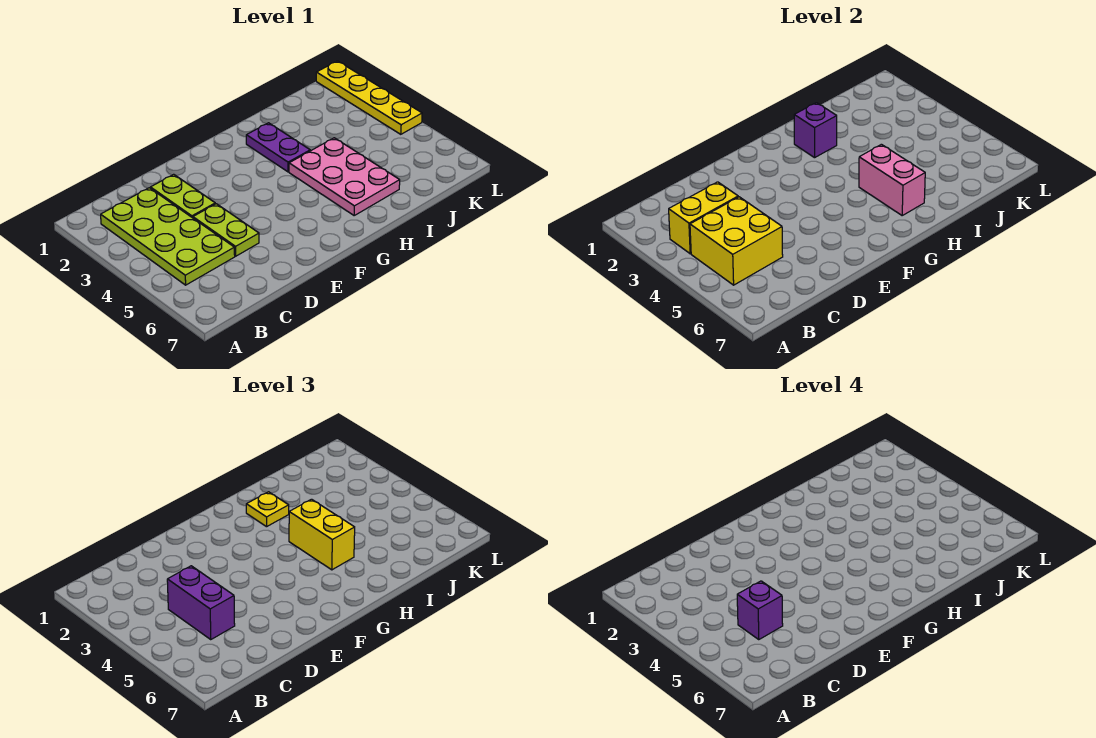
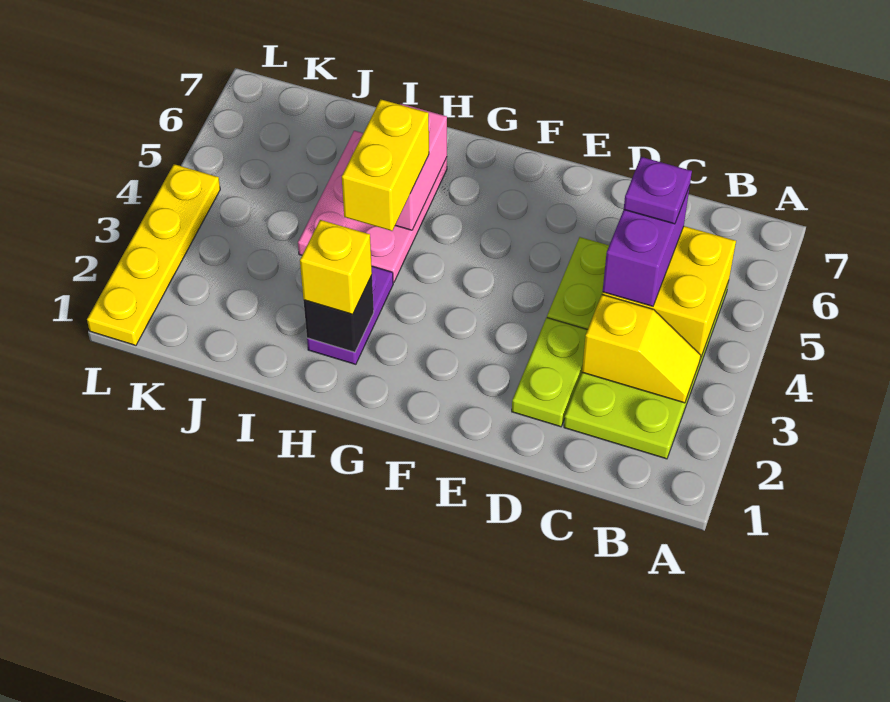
yellow brick B3:C3 level 2 -> yellow slope B3:C3 level 2 top C
purple brick C5 level 4 -> purple plate C5 level 4
purple brick H2 level 2 -> black brick H2 level 2
yellow plate H2 level 3 -> yellow brick H2 level 3

